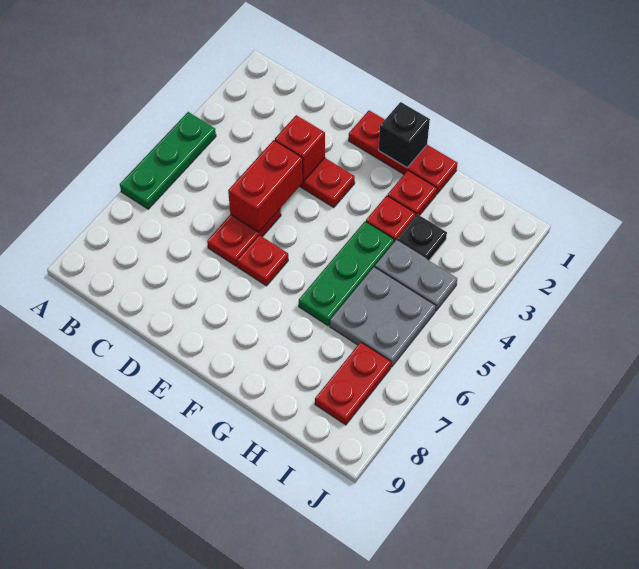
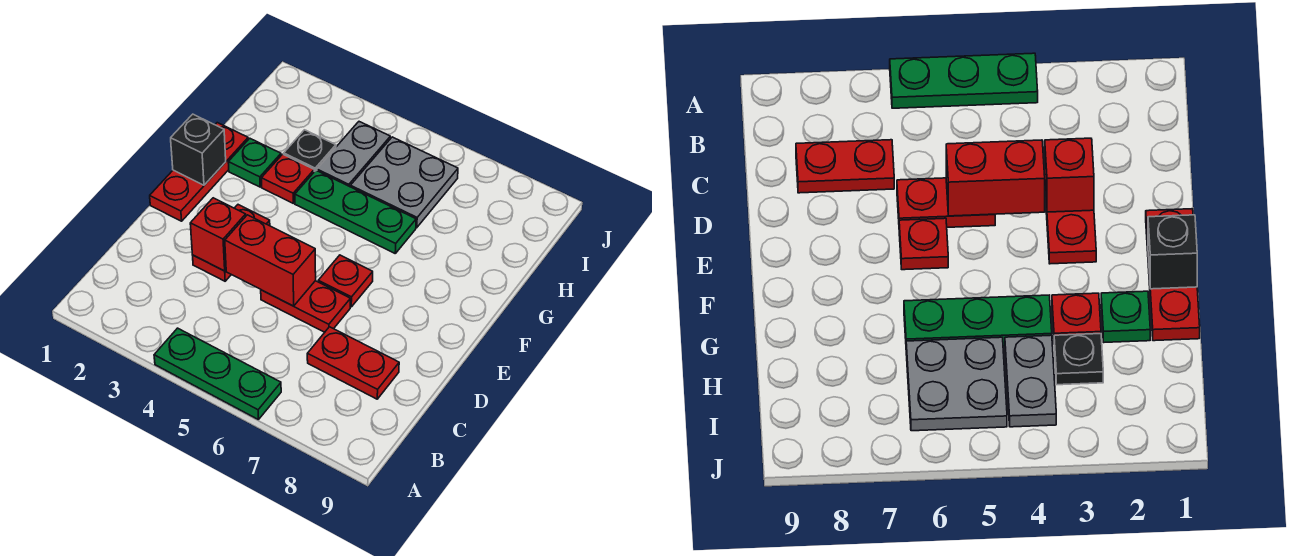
red plate G2 level 1 -> green plate G2 level 1
red plate I7:I8 level 1 -> red plate C7:C8 level 1

